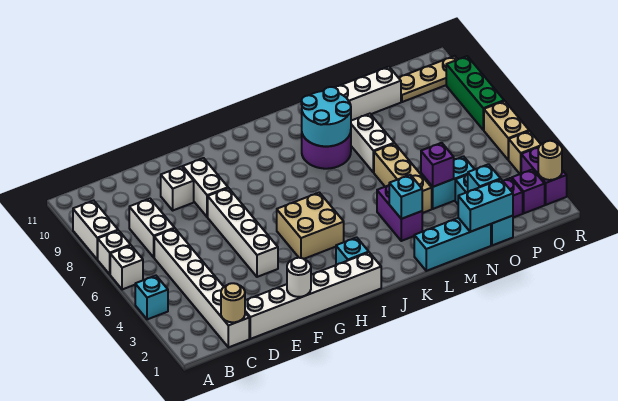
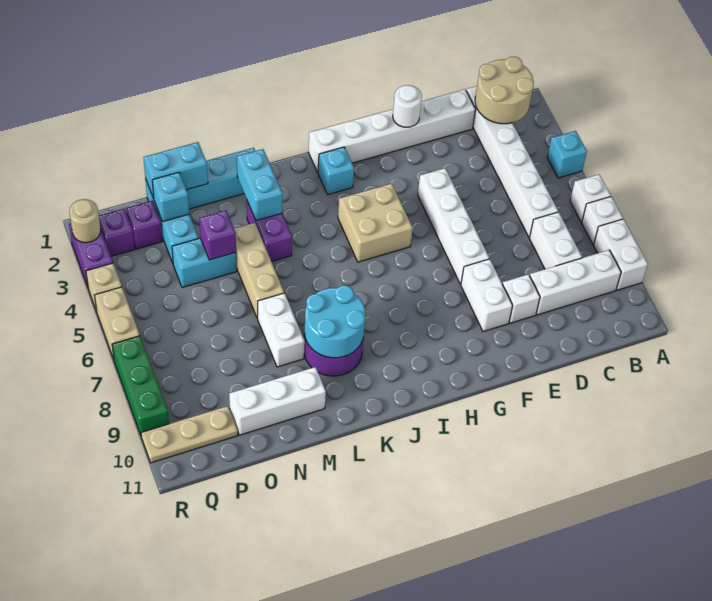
none -> white brick B9:D9 level 1
tan round brick C1 level 2 -> tan round brick B1:C2 level 2
cyan brick L3 level 2 -> cyan brick L2:L3 level 2

